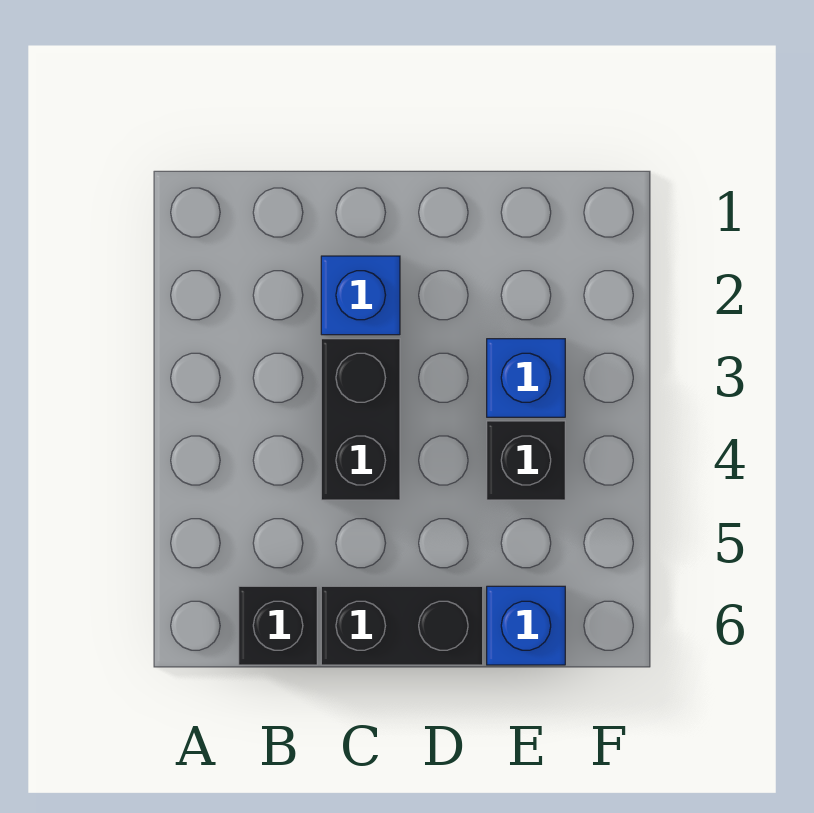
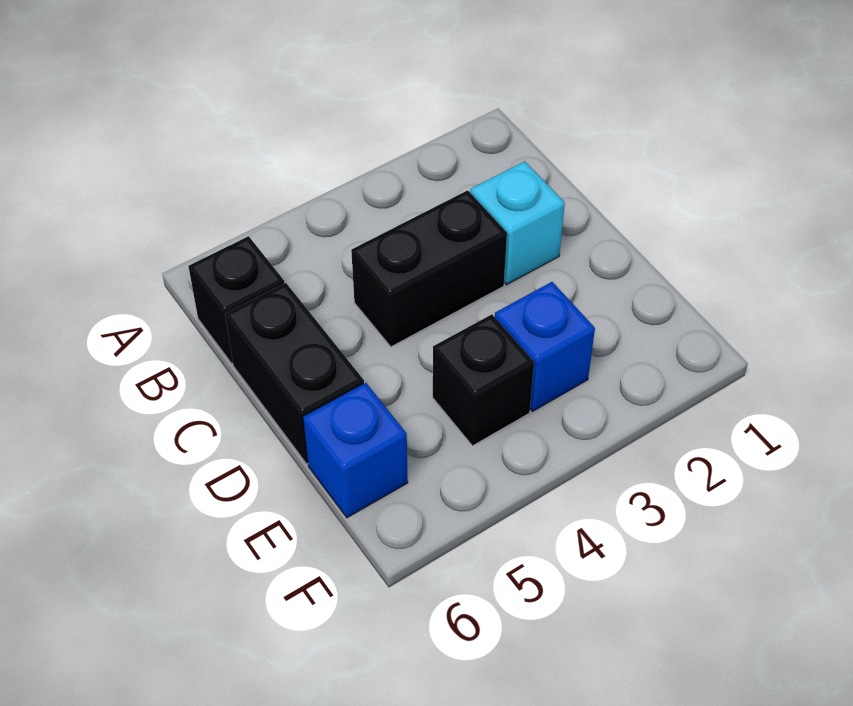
blue brick C2 level 1 -> cyan brick C2 level 1

